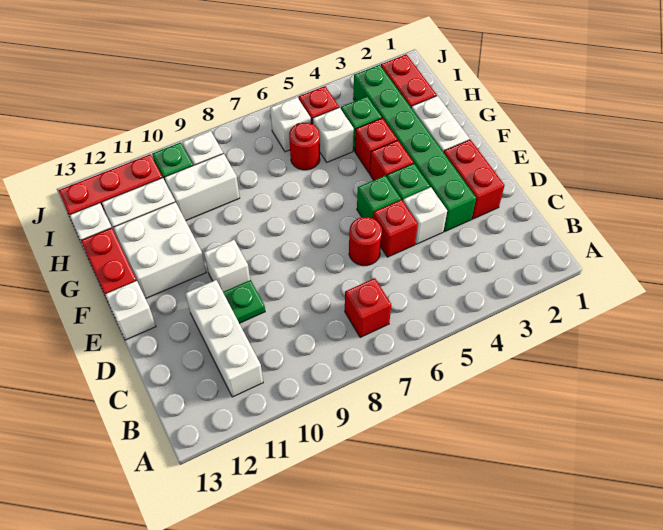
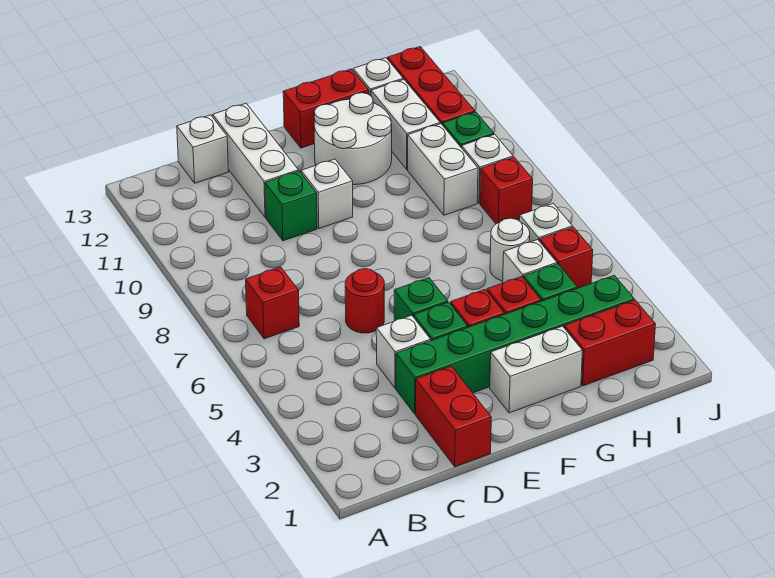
white brick B11:D11 level 1 -> white brick D11:D13 level 1
red brick D2:E2 level 1 -> red brick D1:D2 level 1
red brick D5 level 1 -> red brick I8 level 1
green plate D10 level 1 -> green brick D10 level 1
white brick E13 level 1 -> white brick C13 level 1
white brick F11:G12 level 1 -> white round brick F11:G12 level 1
red round brick H6 level 1 -> white round brick H6 level 1

